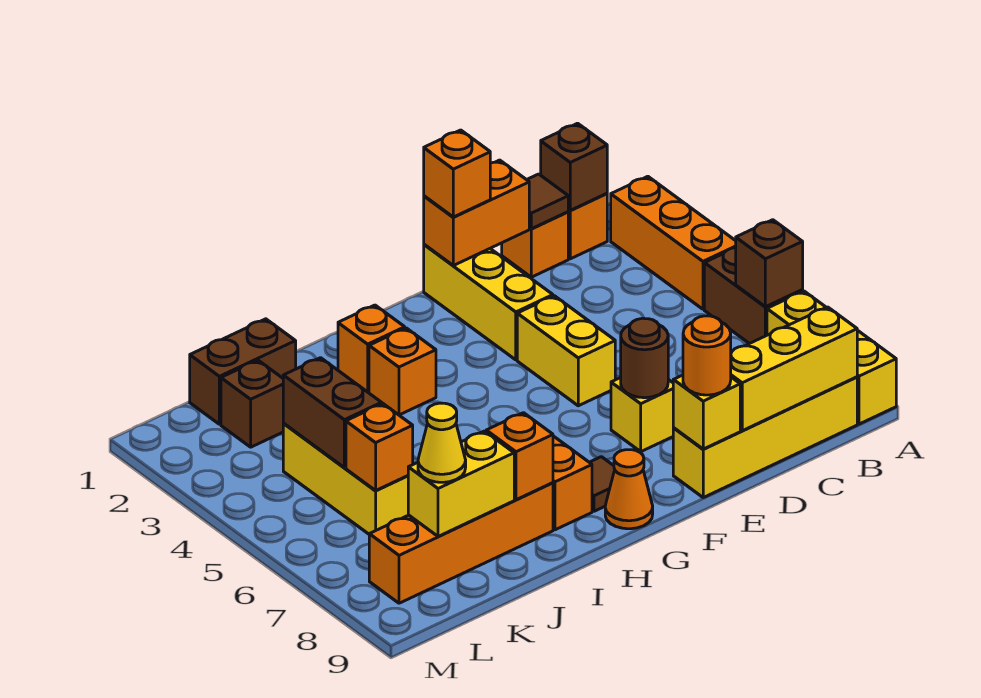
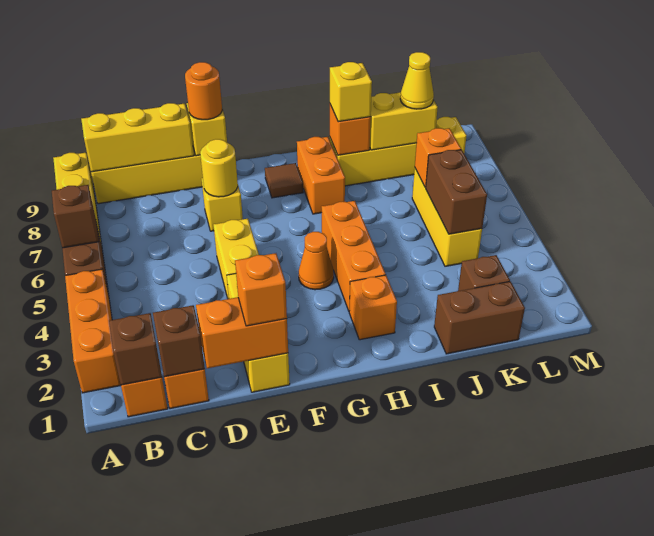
brown tile C1 level 2 -> brown brick C1 level 2
brown round brick E7 level 2 -> yellow round brick E7 level 2
orange cone G9 level 1 -> orange cone G4 level 1
orange brick H3 level 1 -> orange brick H3:H5 level 1
orange brick I8:L8 level 1 -> yellow brick I8:L8 level 1
none -> yellow brick I8 level 3

